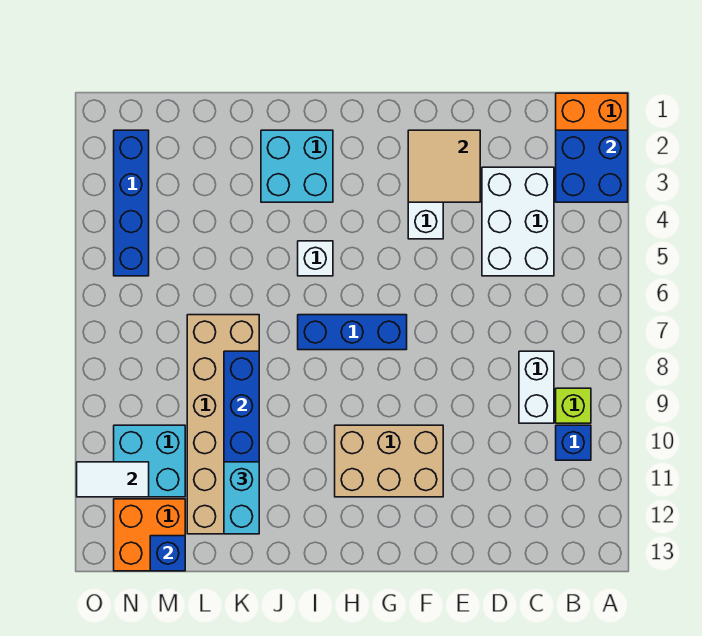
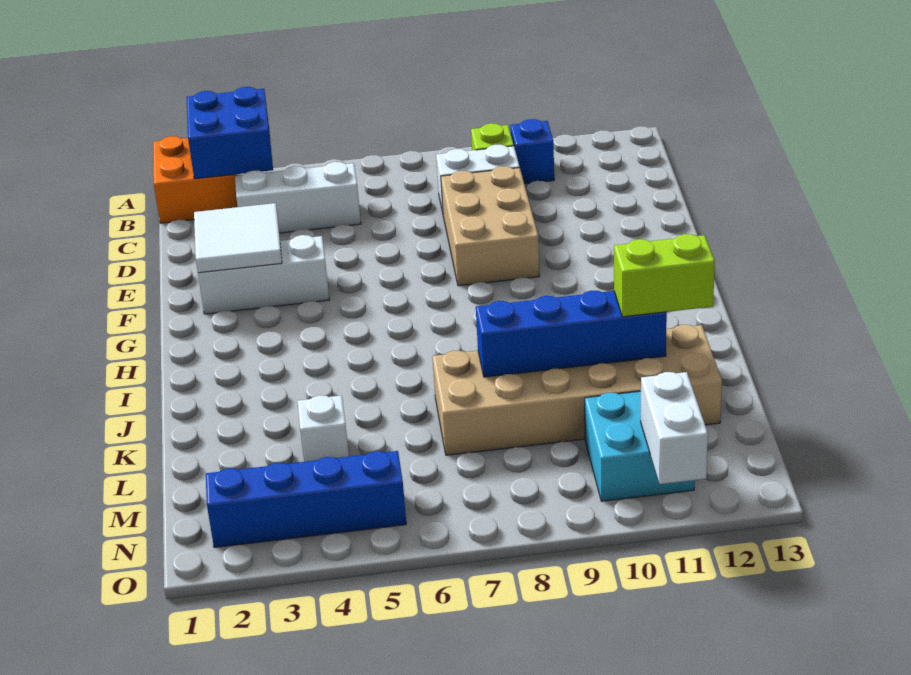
white brick C3:D5 level 1 -> white brick C3:C5 level 1
tan tile E2:F3 level 2 -> white tile E2:F3 level 2
tan brick F10:H11 level 1 -> tan brick D8:F9 level 1
blue brick G7:I7 level 1 -> none
cyan brick I2:J3 level 1 -> none
white brick I5 level 1 -> white brick L4 level 1
cyan brick K11:K12 level 3 -> lime brick K11:K12 level 3
orange brick M12:N13 level 1 -> none
blue brick M13 level 2 -> none
white tile N11:O11 level 2 -> white brick N11:O11 level 2

